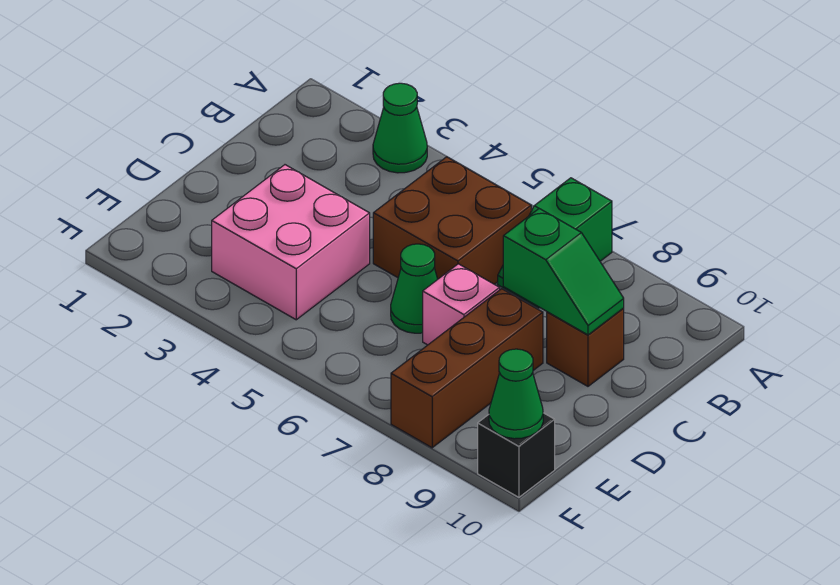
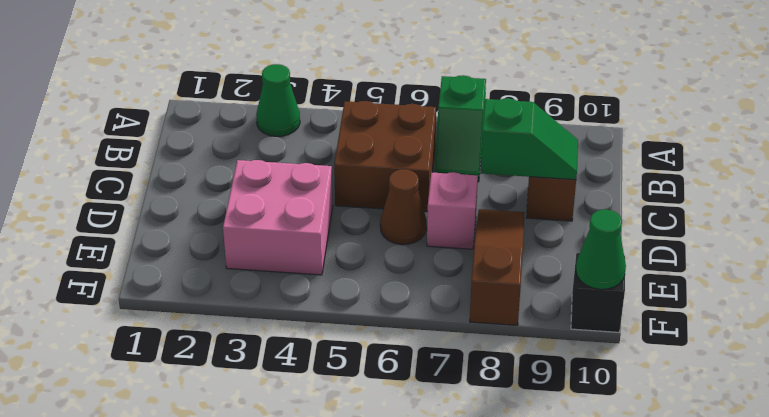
green cone D6 level 1 -> brown cone D6 level 1
brown brick D8:F8 level 1 -> brown slope D8:F8 level 1 top F

